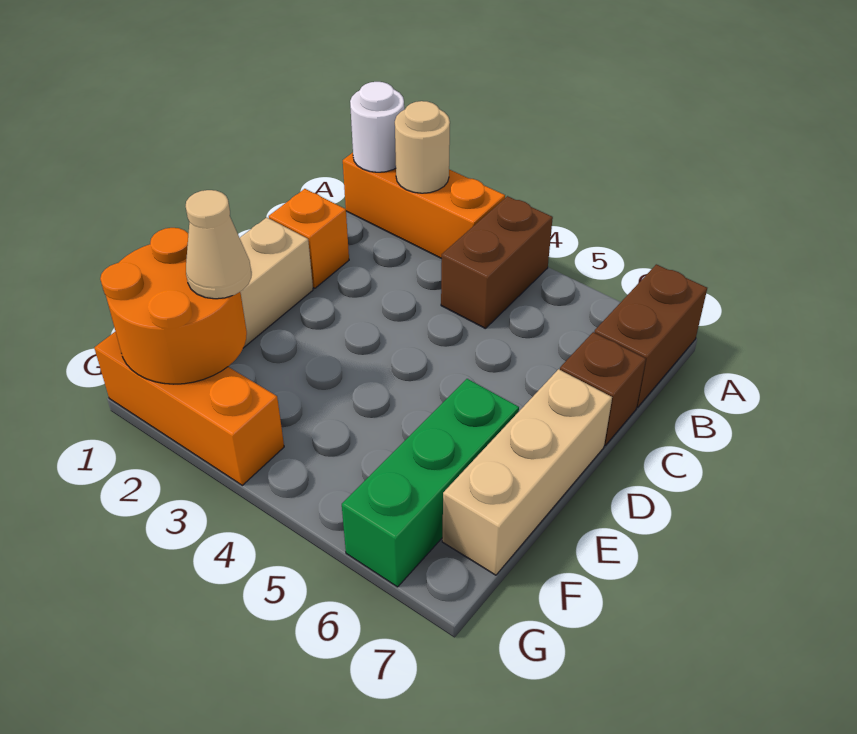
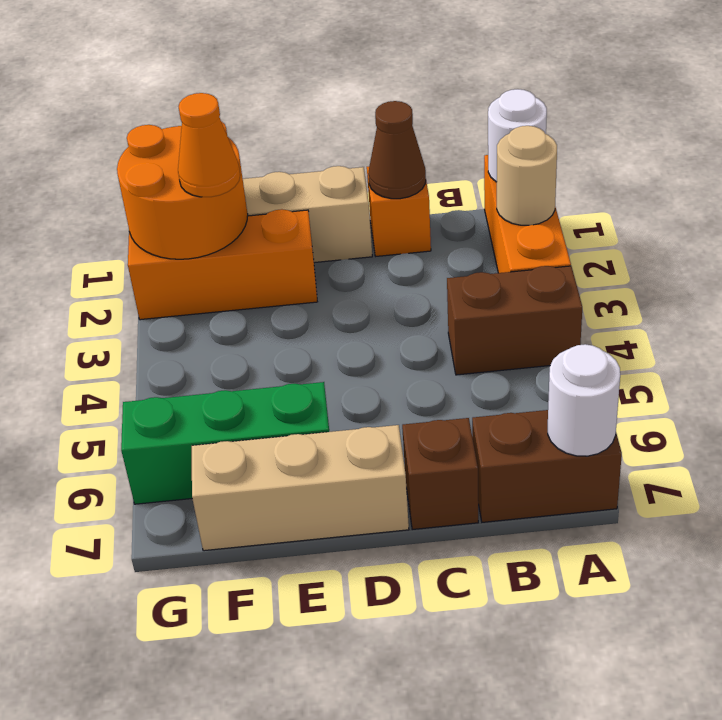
none -> white round brick A7 level 2
none -> brown cone C1 level 2
tan cone F2 level 3 -> orange cone F2 level 3
orange brick G1:G3 level 1 -> orange brick E2:G2 level 1

